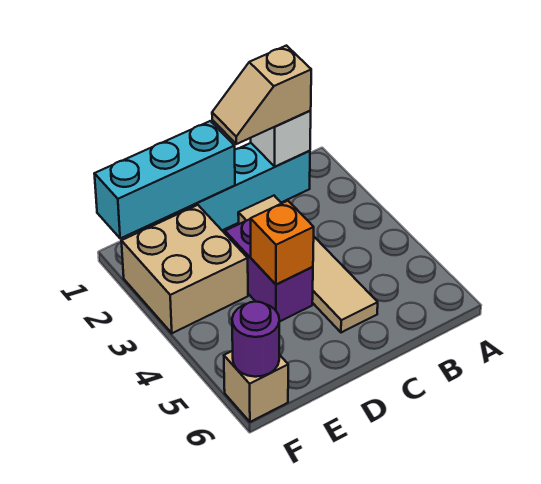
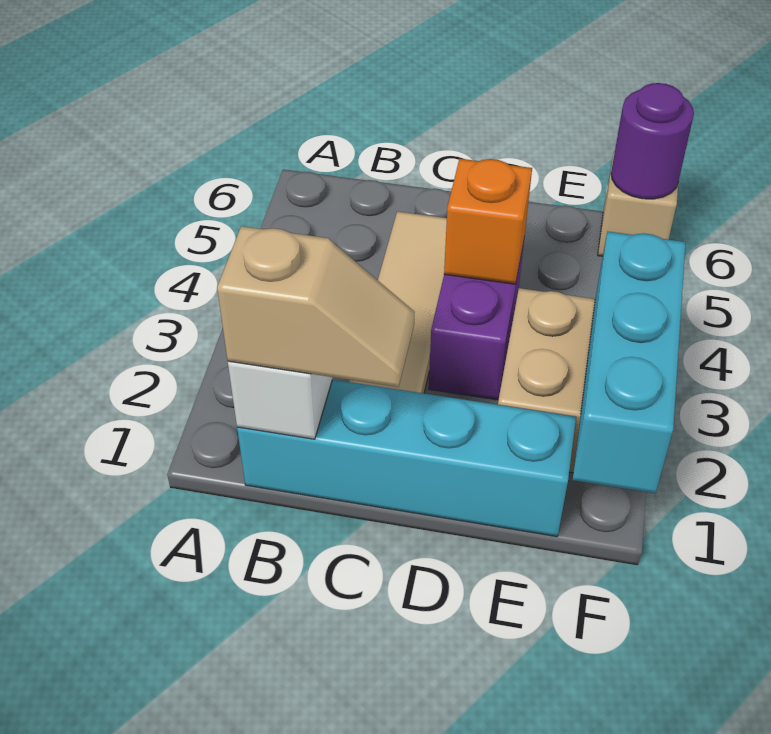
cyan brick D1:F1 level 2 -> cyan brick F1:F3 level 2

